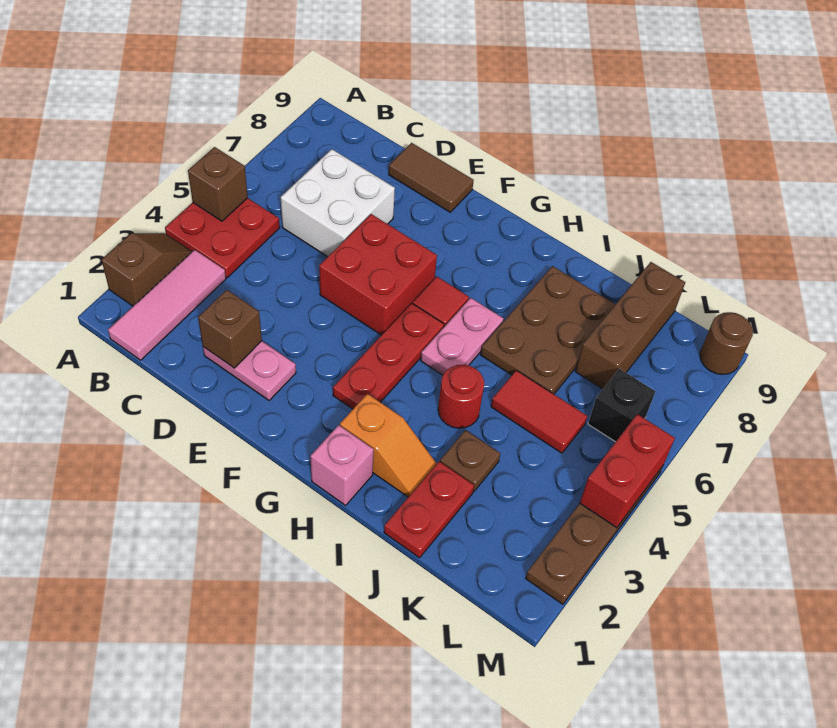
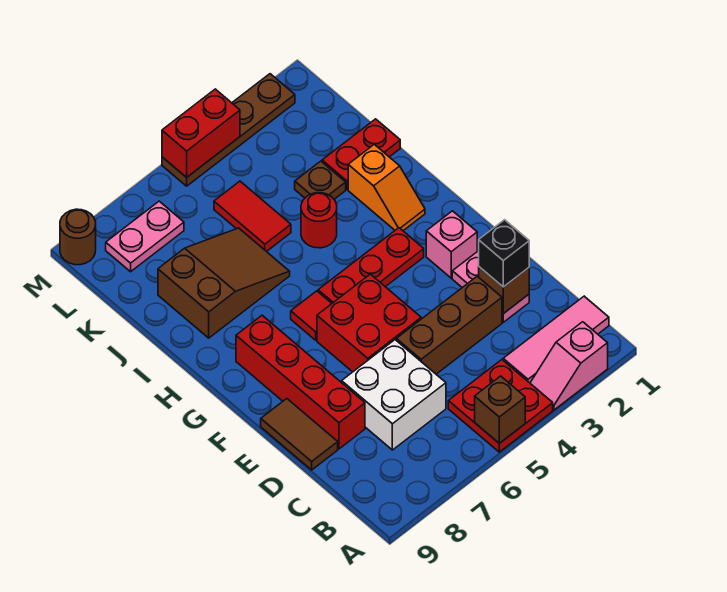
brown slope A2:A3 level 1 top 2 -> pink slope A2:A3 level 1 top 2
none -> red brick D8:G8 level 1
pink brick H1 level 1 -> pink brick F2 level 1
orange slope H2:I2 level 1 top H -> orange slope H2:I2 level 1 top I
pink plate H5:H6 level 1 -> pink plate L7:L8 level 1
brown plate I6:J8 level 1 -> brown slope I6:J8 level 1 top 8
brown brick K7:K9 level 1 -> brown brick D3:D5 level 1
black brick L6 level 1 -> black brick D2 level 3

